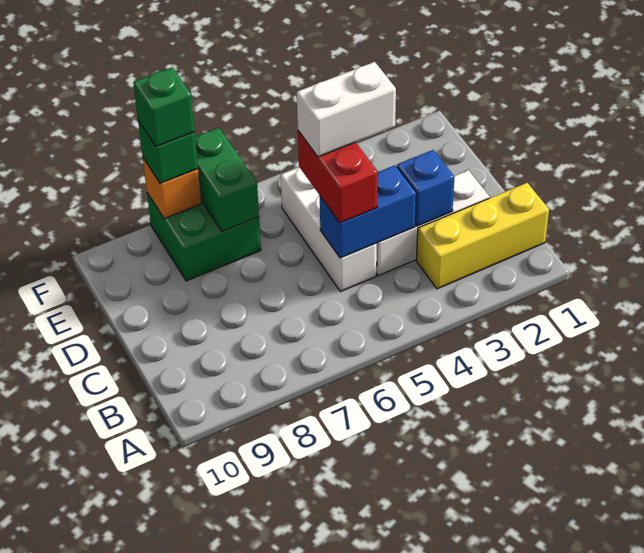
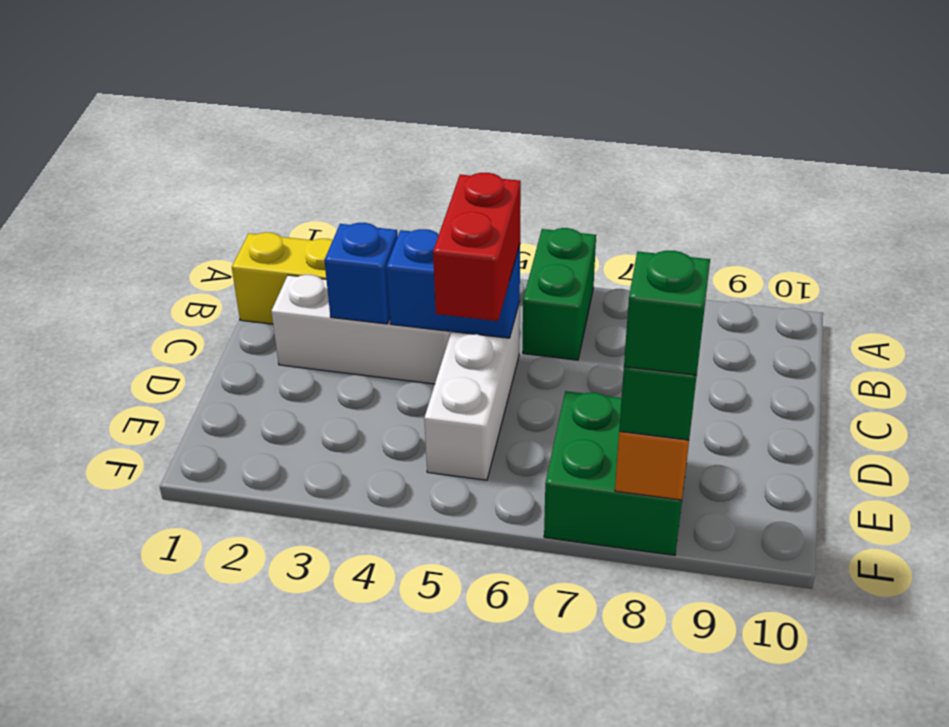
white brick D4:D5 level 4 -> none
green brick E7:F7 level 2 -> green brick A6:B6 level 1

